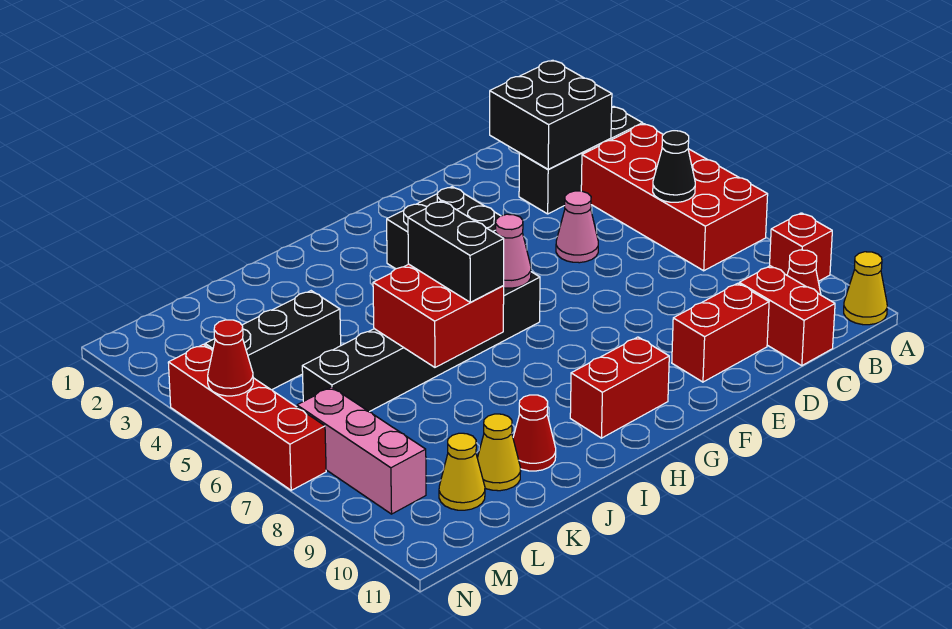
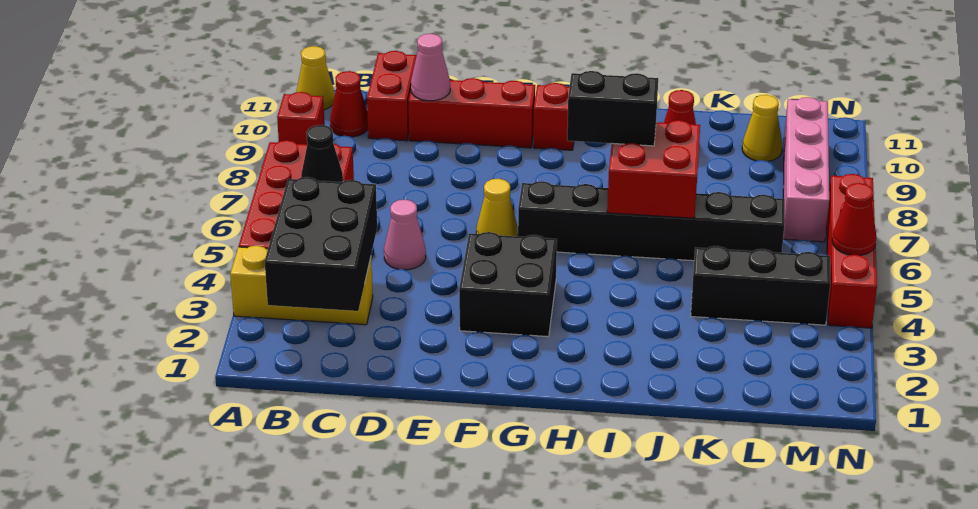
black brick A3:C3 level 1 -> yellow brick A3:C3 level 1
black brick B2:C3 level 2 -> black brick B2:C4 level 2
red brick D10:E10 level 1 -> red brick D10:F10 level 1
pink cone G6 level 2 -> pink cone D10 level 2
red brick G10:H10 level 1 -> red brick G10 level 1
black brick I6:I7 level 3 -> black brick H7:I7 level 3
yellow cone K10 level 1 -> yellow cone F6 level 1
pink brick M7:M9 level 1 -> pink brick M7:M10 level 1

